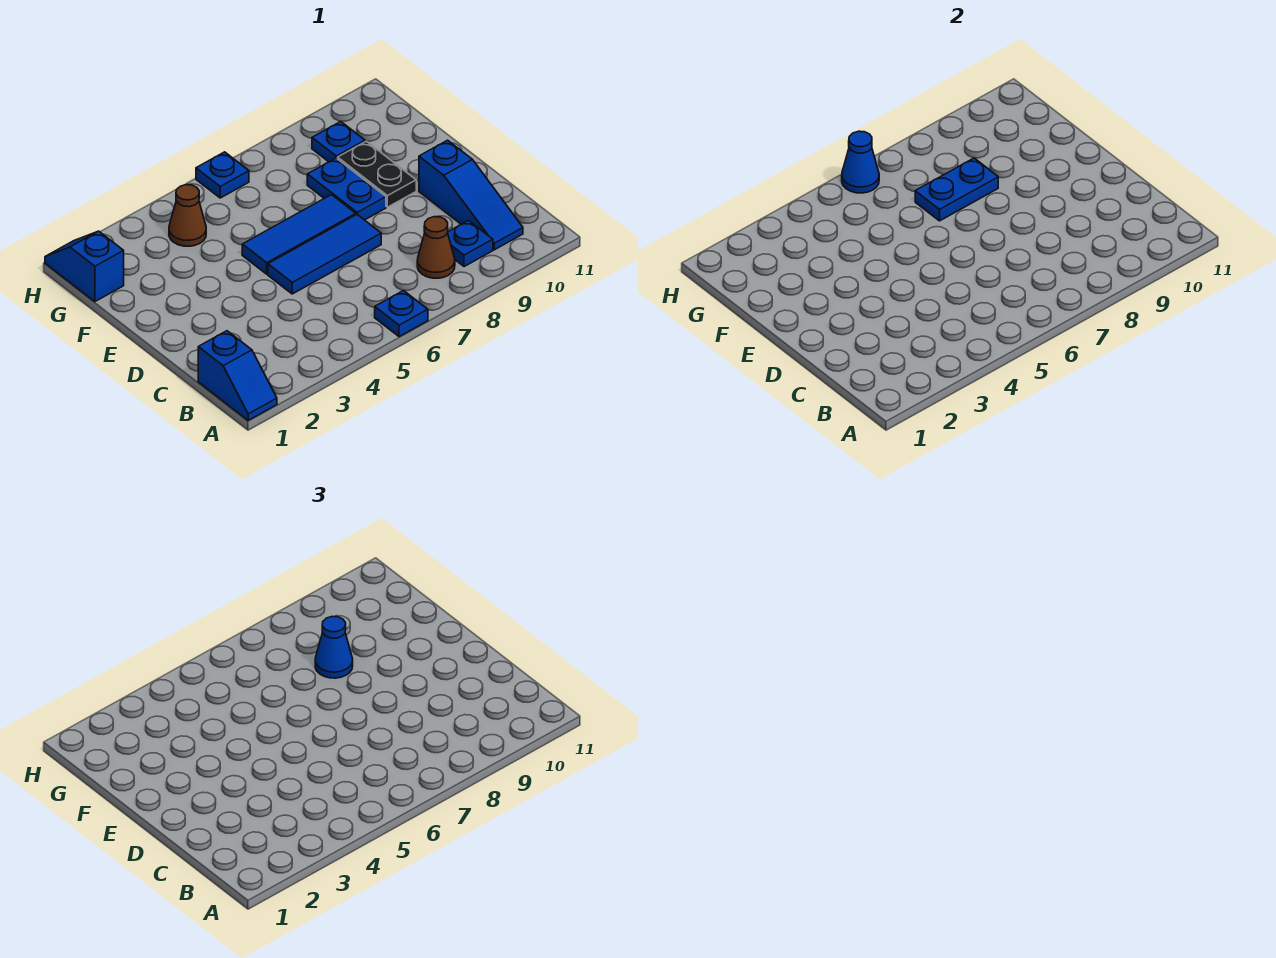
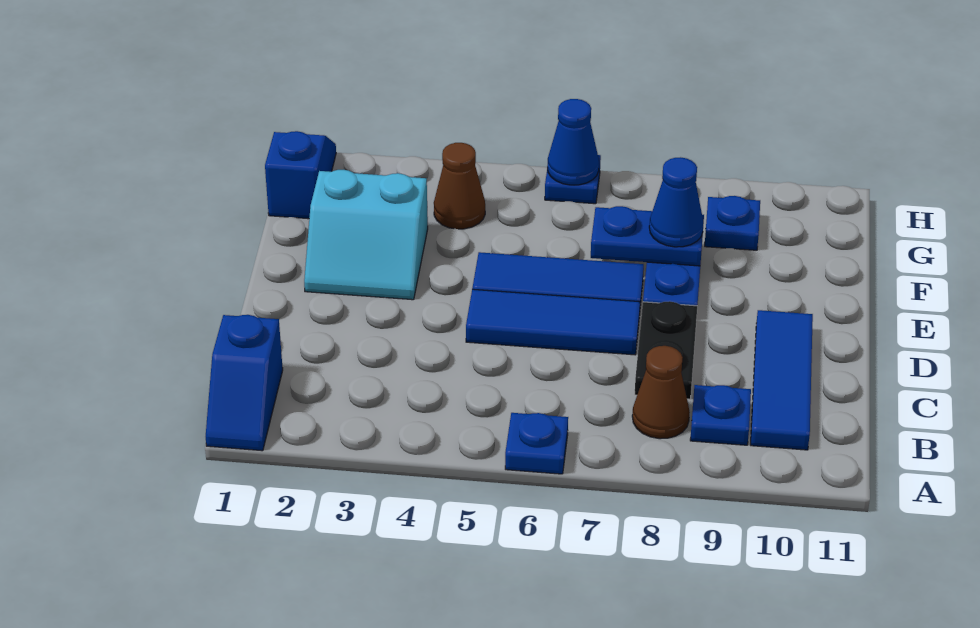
blue slope B10:D10 level 1 top D -> blue tile B10:D10 level 1
none -> cyan slope E2:F3 level 1 top F
black plate E9:F9 level 1 -> black plate C8:D8 level 1

